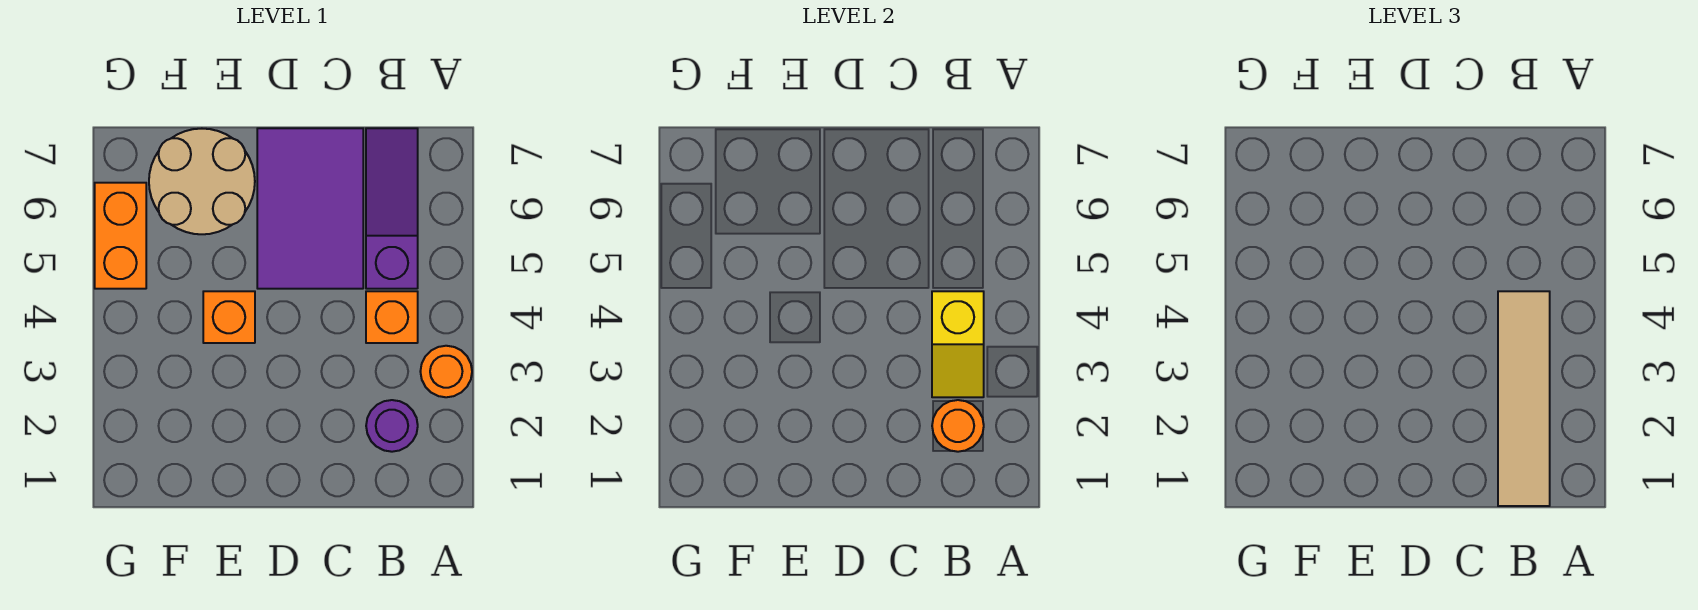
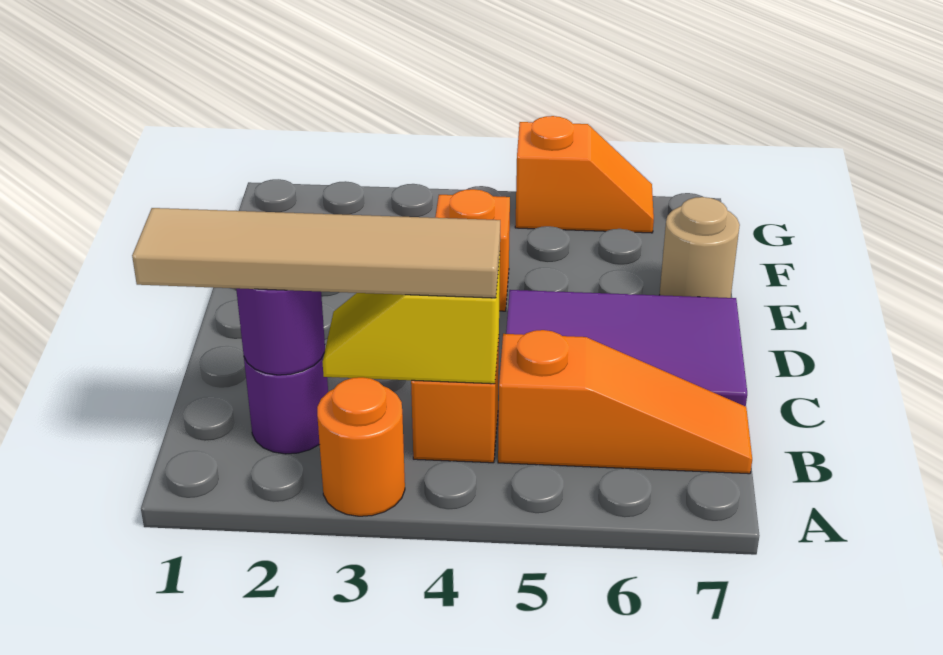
orange round brick B2 level 2 -> purple round brick B2 level 2
purple slope B5:B7 level 1 top 5 -> orange slope B5:B7 level 1 top 5
tan round brick E6:F7 level 1 -> tan round brick E7 level 1
orange brick G5:G6 level 1 -> orange slope G5:G6 level 1 top 5

